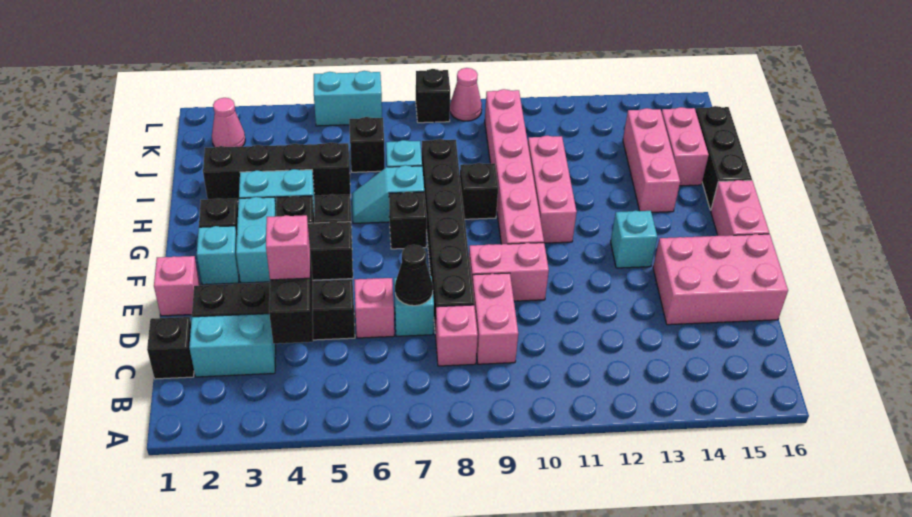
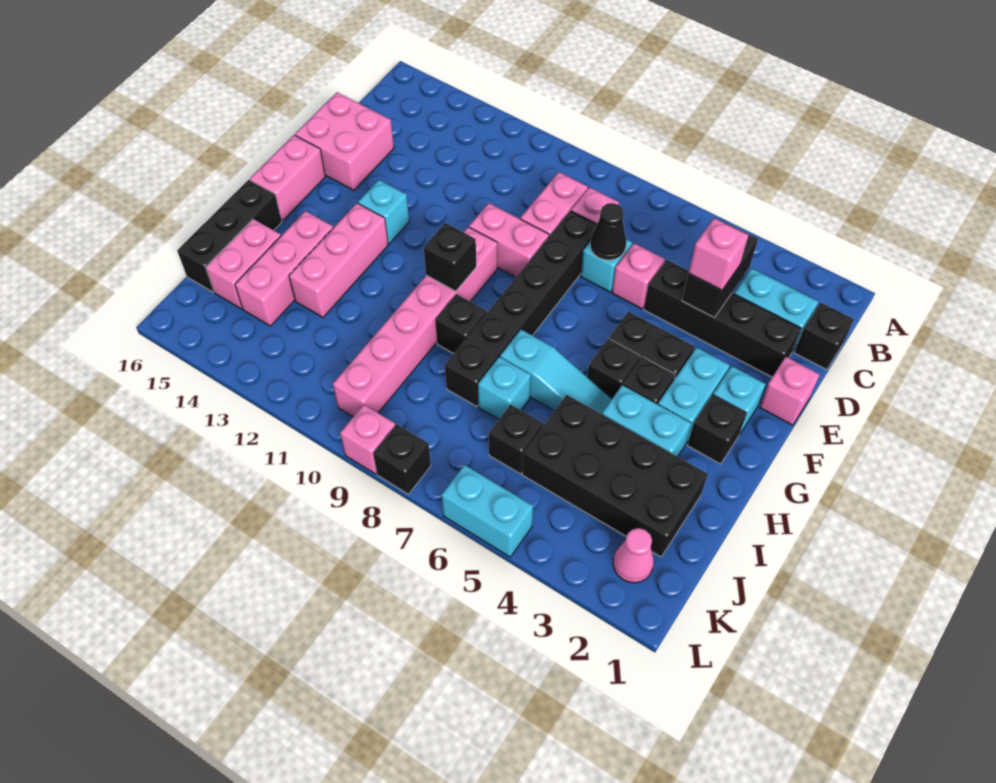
pink brick D14:E16 level 1 -> pink brick D15:E16 level 1
black brick G7 level 1 -> black brick G10 level 2
pink brick G11:I11 level 1 -> pink brick G13:I13 level 1
cyan slope H6:H7 level 1 top 7 -> cyan slope H5:H7 level 1 top 7
black brick I2:I5 level 1 -> black brick I2:J5 level 1
pink cone L9 level 1 -> pink brick L9 level 1

